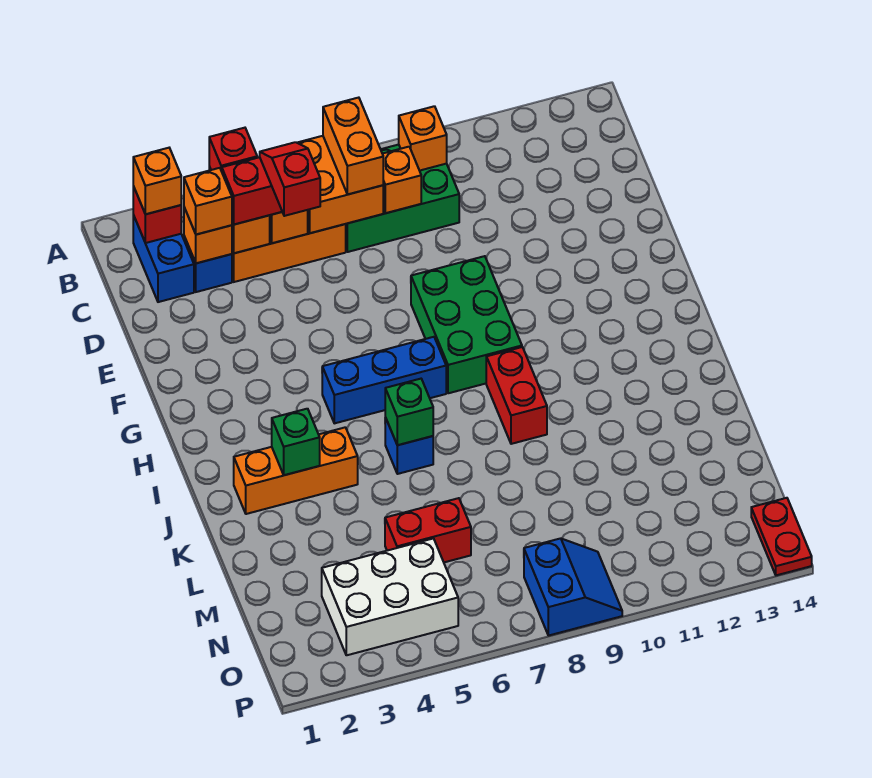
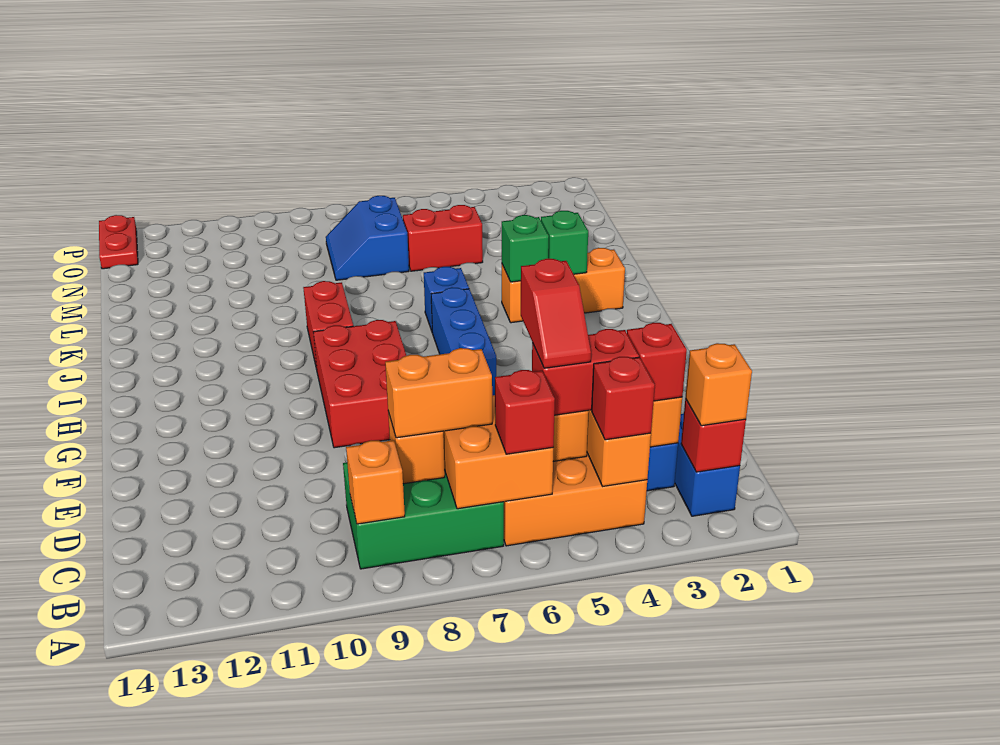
none -> red brick B6 level 3
orange brick B7:C7 level 3 -> orange brick C7:C8 level 3
orange brick C3 level 3 -> red brick C3 level 3
green brick F8:H9 level 1 -> red brick F8:H9 level 1
blue brick H5:H7 level 1 -> blue brick G6:I6 level 1
green brick J6 level 2 -> green brick J4 level 2
white brick N3:O5 level 1 -> none
blue slope O8:P9 level 1 top 8 -> blue slope M7:N8 level 1 top 7

